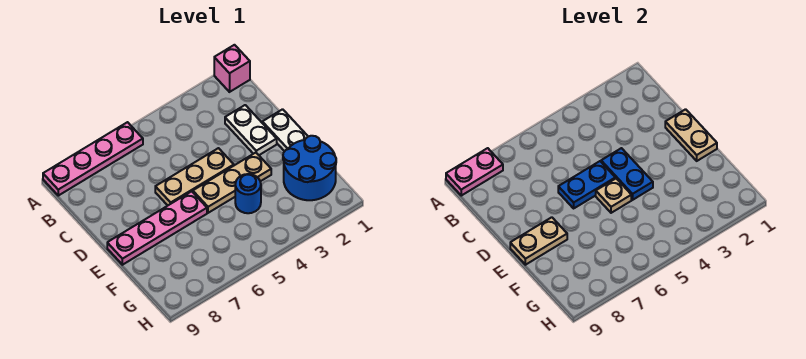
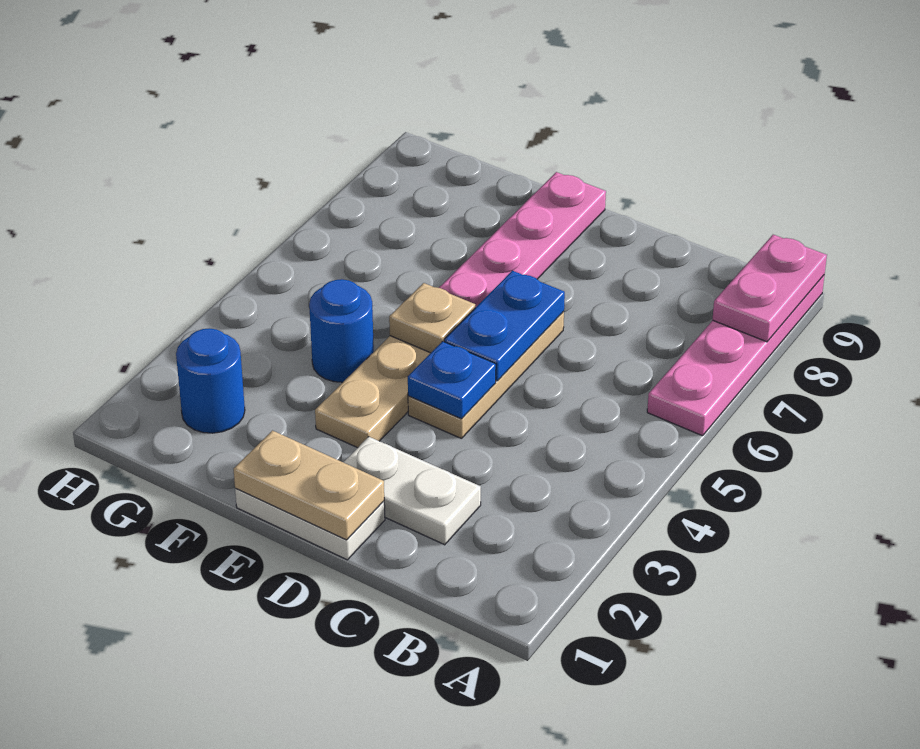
pink brick A1 level 1 -> none
blue plate D4:E4 level 2 -> blue plate D4 level 2
tan plate E8:E9 level 2 -> none
blue round brick F1:G2 level 1 -> blue round brick G2 level 1

